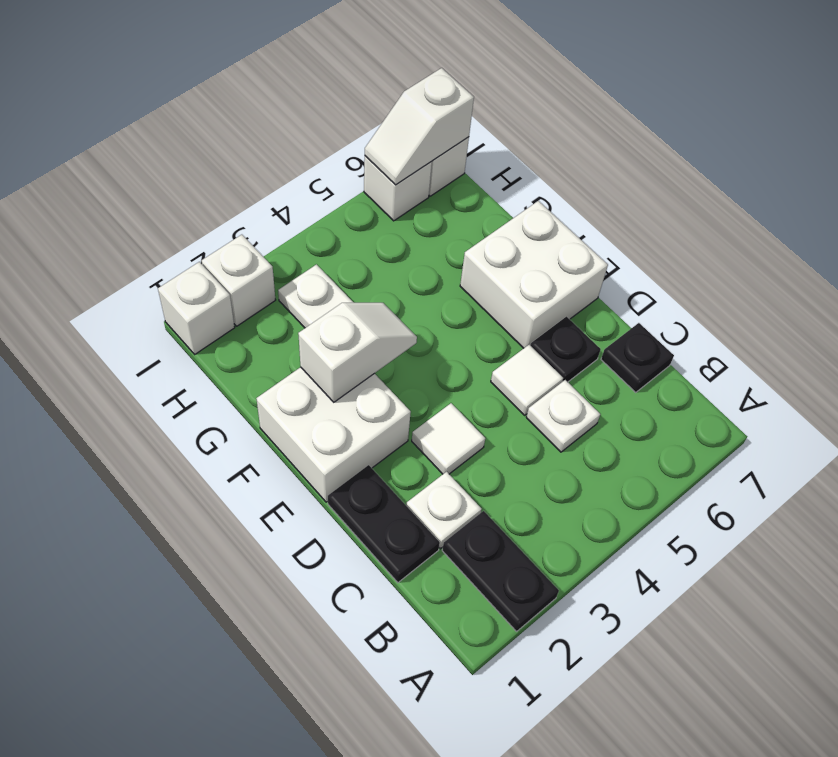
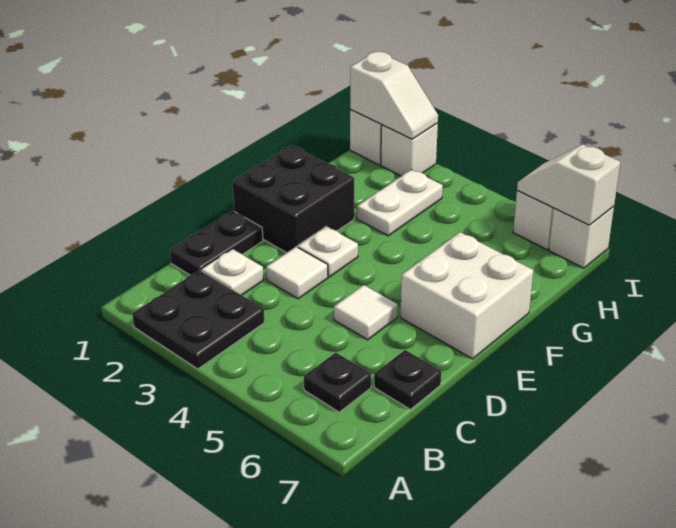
black plate A2:B2 level 1 -> black plate A2:B3 level 1
white plate C5 level 1 -> white plate E3 level 1
black plate D6 level 1 -> black plate B6 level 1
white brick E1:F2 level 1 -> black brick E1:F2 level 1
white slope F2:F3 level 2 top 2 -> white slope I1:I2 level 2 top 1

